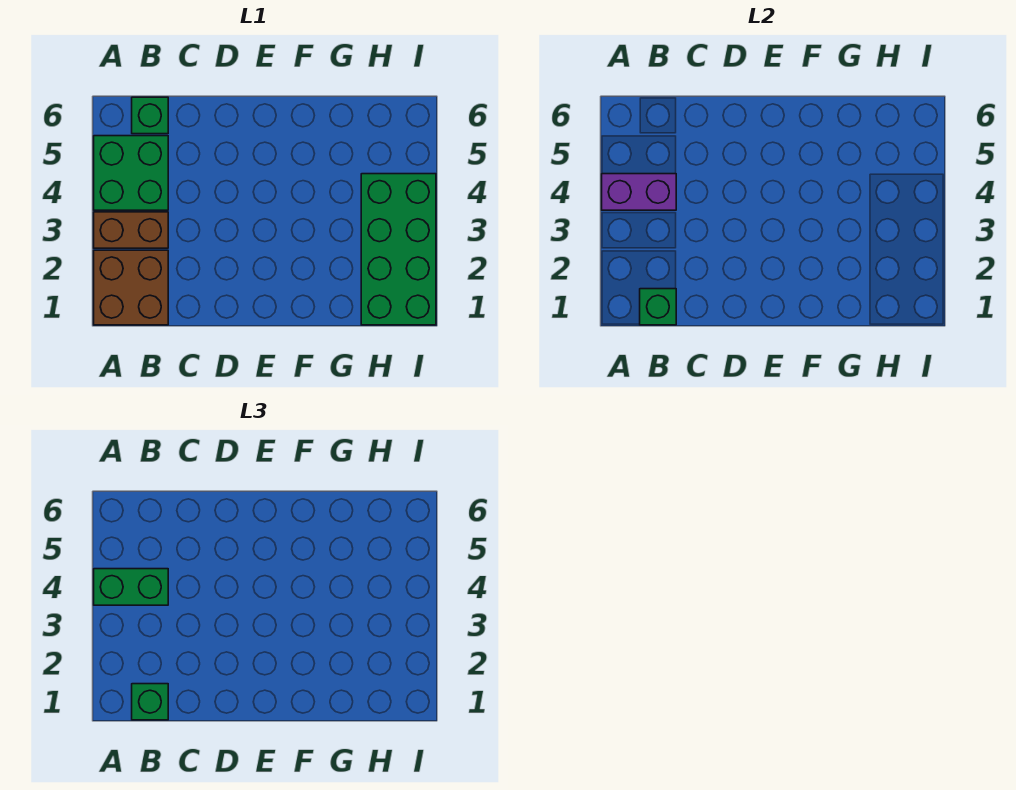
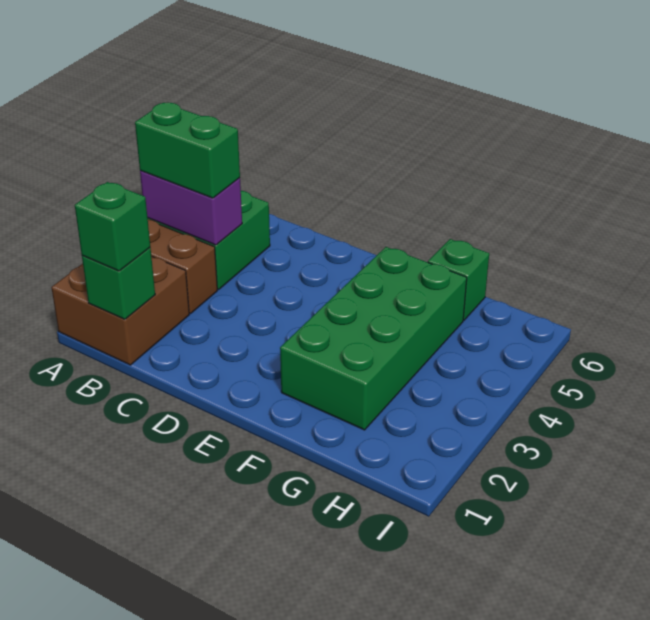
green brick B6 level 1 -> green brick G6 level 1
green brick H1:I4 level 1 -> green brick F2:G5 level 1

